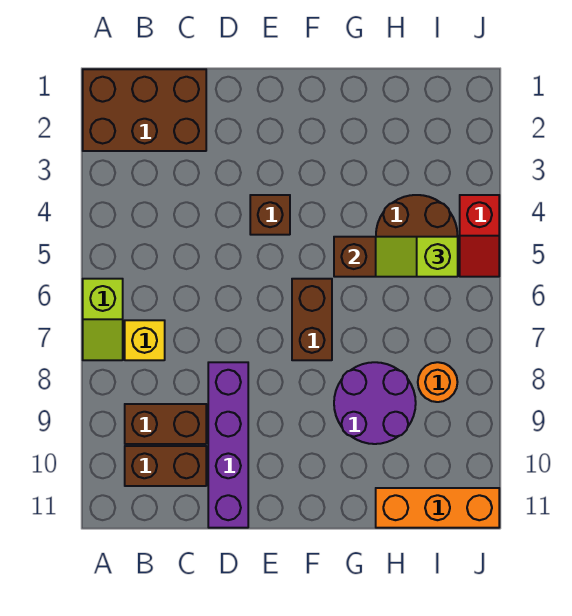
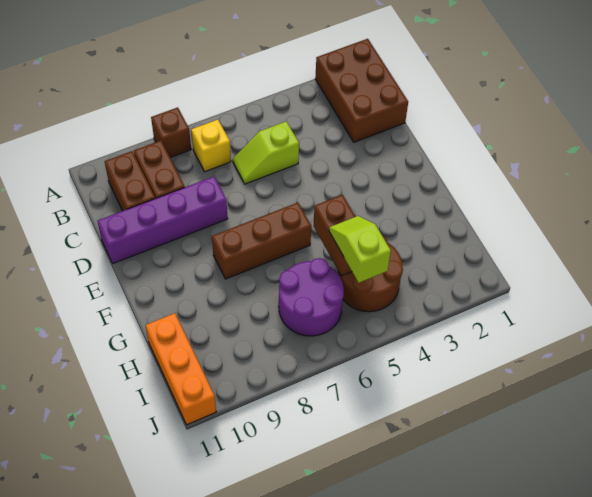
lime slope A6:A7 level 1 top 6 -> lime slope C5:C6 level 1 top 5
brown brick E4 level 1 -> brown brick A8 level 1
brown brick F6:F7 level 1 -> brown brick F6:F8 level 1
purple round brick G8:H9 level 1 -> purple round brick H6:I7 level 1
orange round brick I8 level 1 -> none
red slope J4:J5 level 1 top 4 -> none

